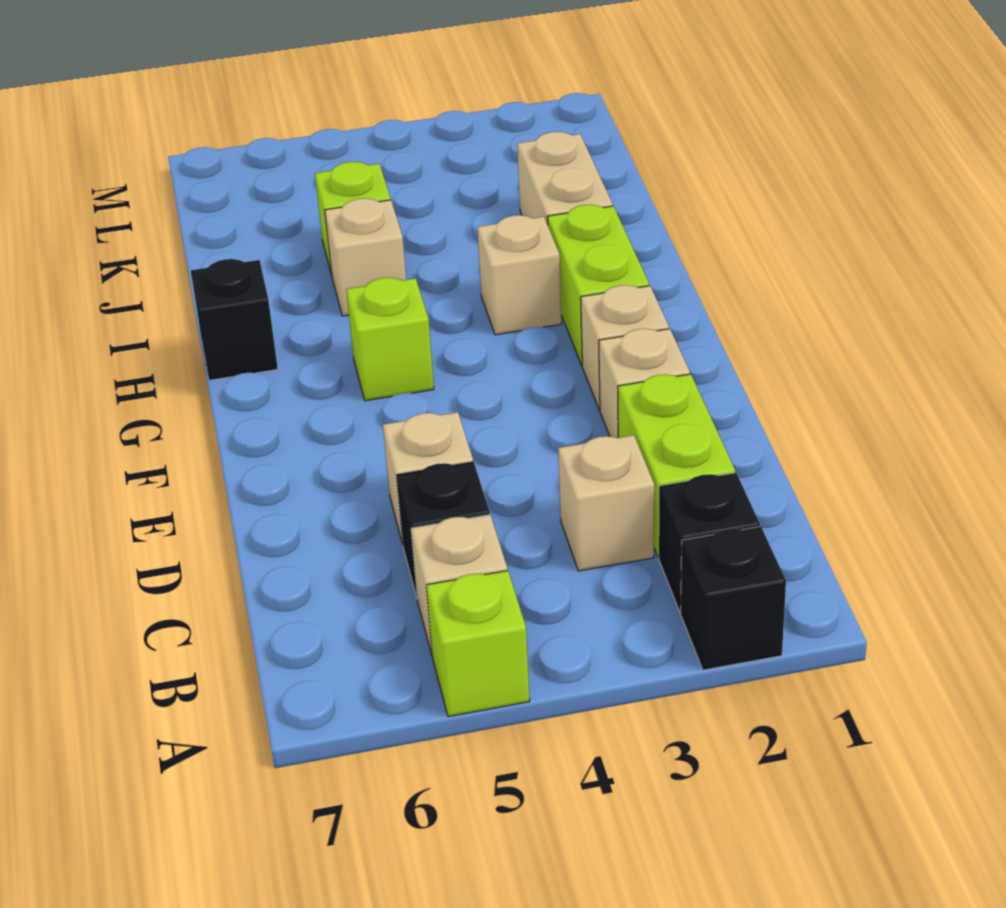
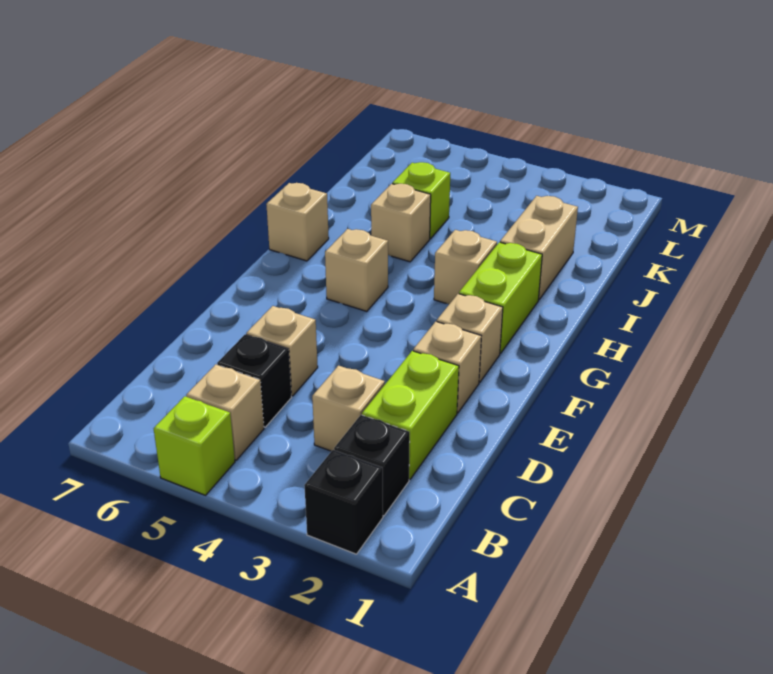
lime brick G5 level 1 -> tan brick G5 level 1
black brick H7 level 1 -> tan brick H7 level 1

